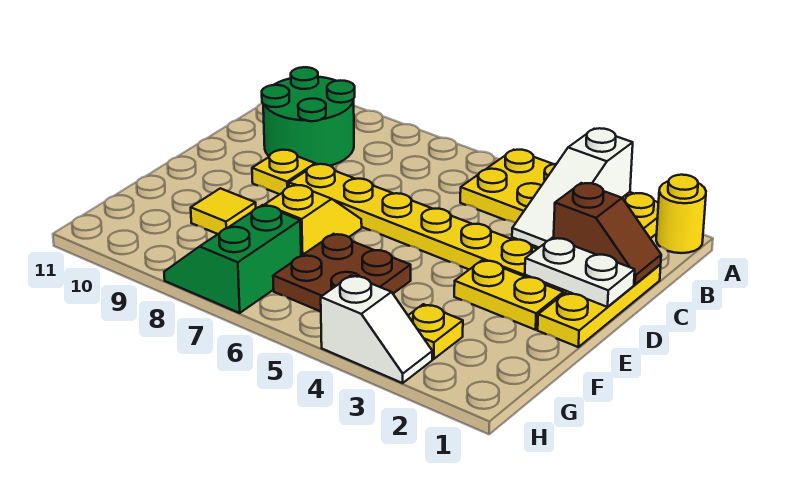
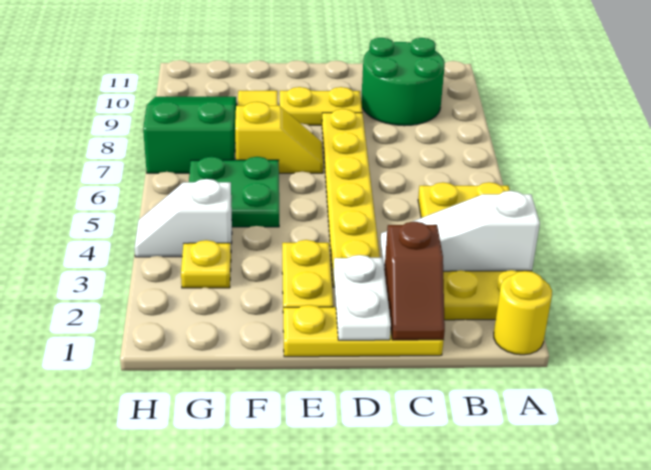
yellow plate D9 level 1 -> yellow plate D9:E9 level 1
brown plate F5:G6 level 1 -> green plate F5:G6 level 1
green slope G7:H8 level 1 top 7 -> green slope G7:H9 level 1 top 7
white slope H3:H4 level 1 top 4 -> white slope G4:H4 level 1 top G

